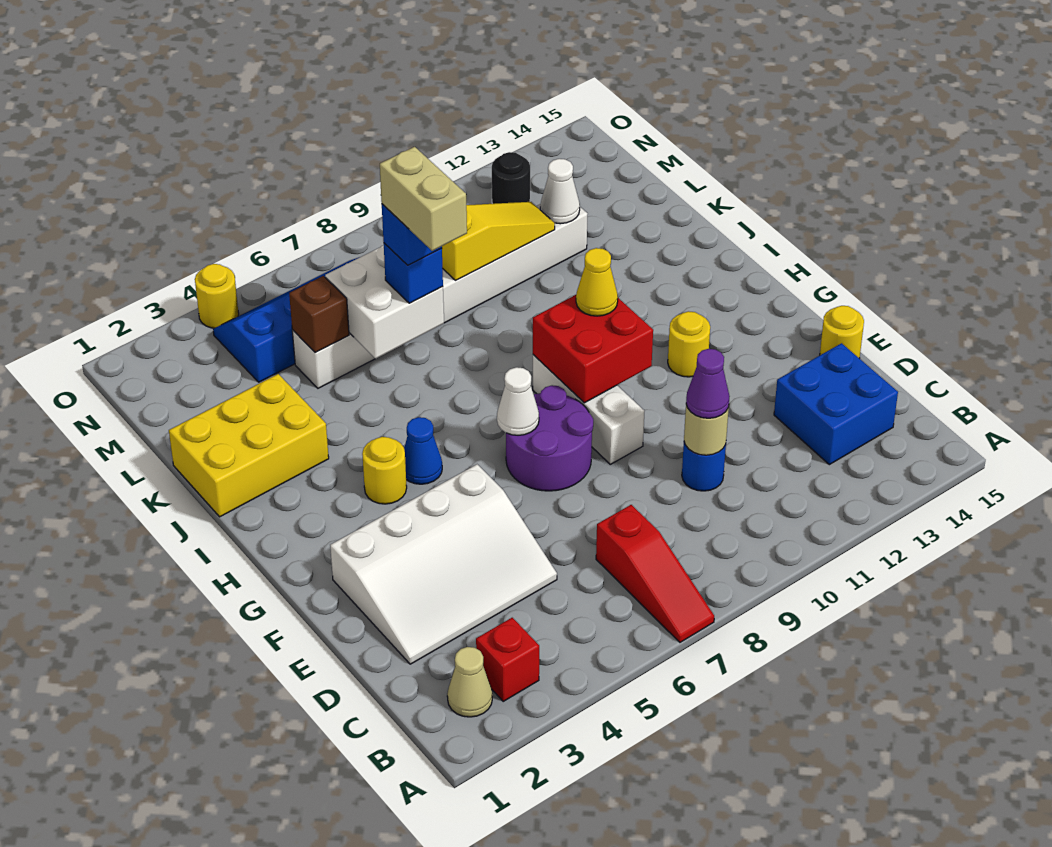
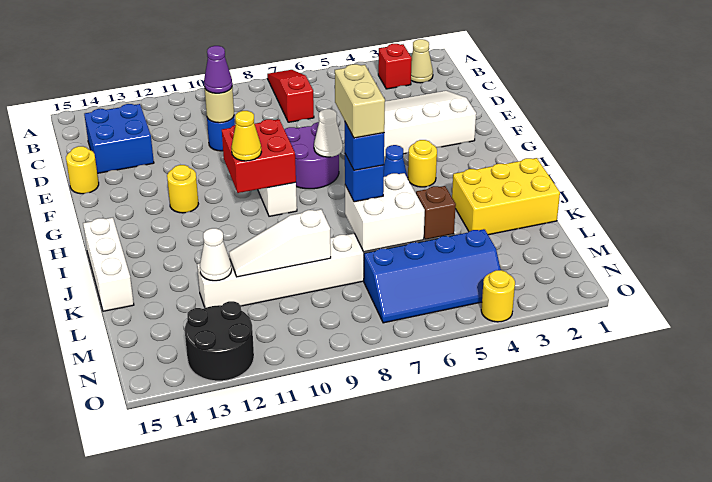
none -> white brick I15:K15 level 1
yellow slope L9:L11 level 2 top 9 -> white slope L9:L11 level 2 top 9
black round brick N12 level 1 -> black round brick N12:O13 level 1

